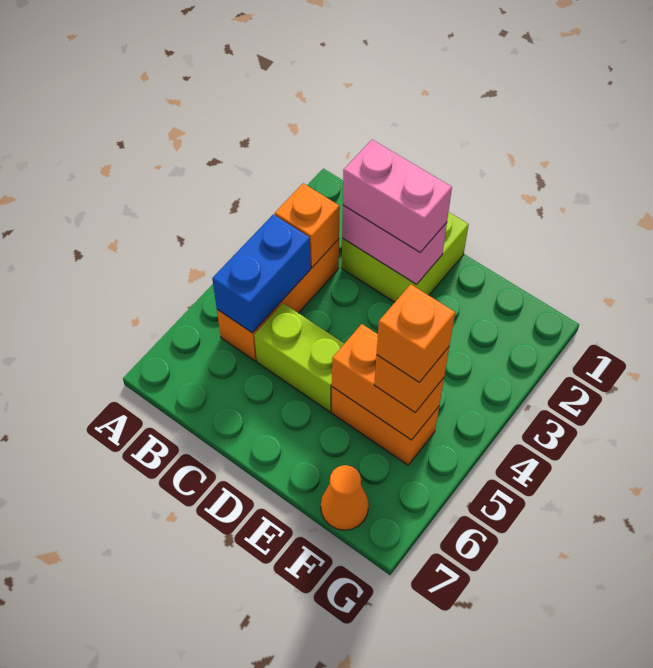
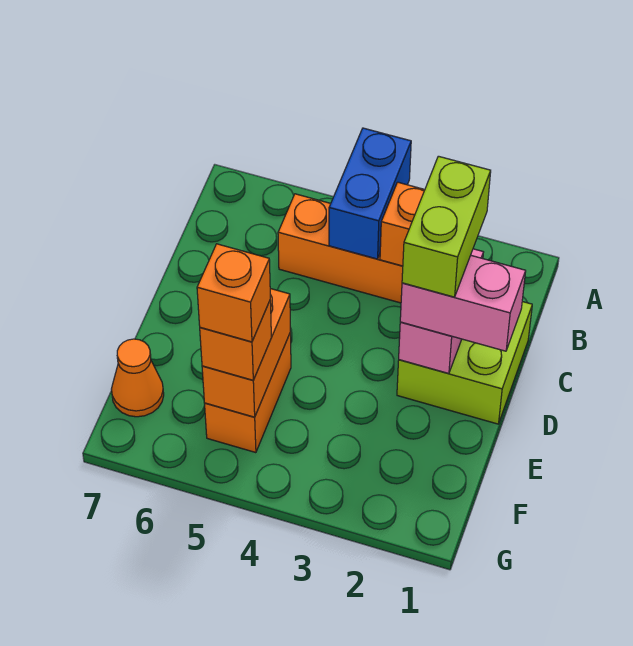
blue brick B4:B5 level 2 -> blue brick A4:B4 level 2
pink brick C2:D2 level 3 -> pink brick D1:D2 level 3
lime brick C5:D5 level 1 -> lime brick C2:D2 level 4

